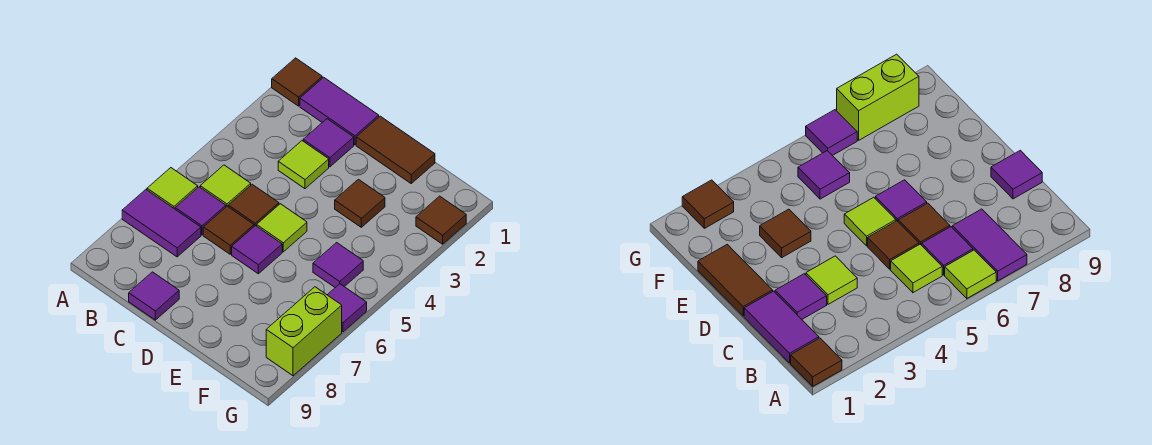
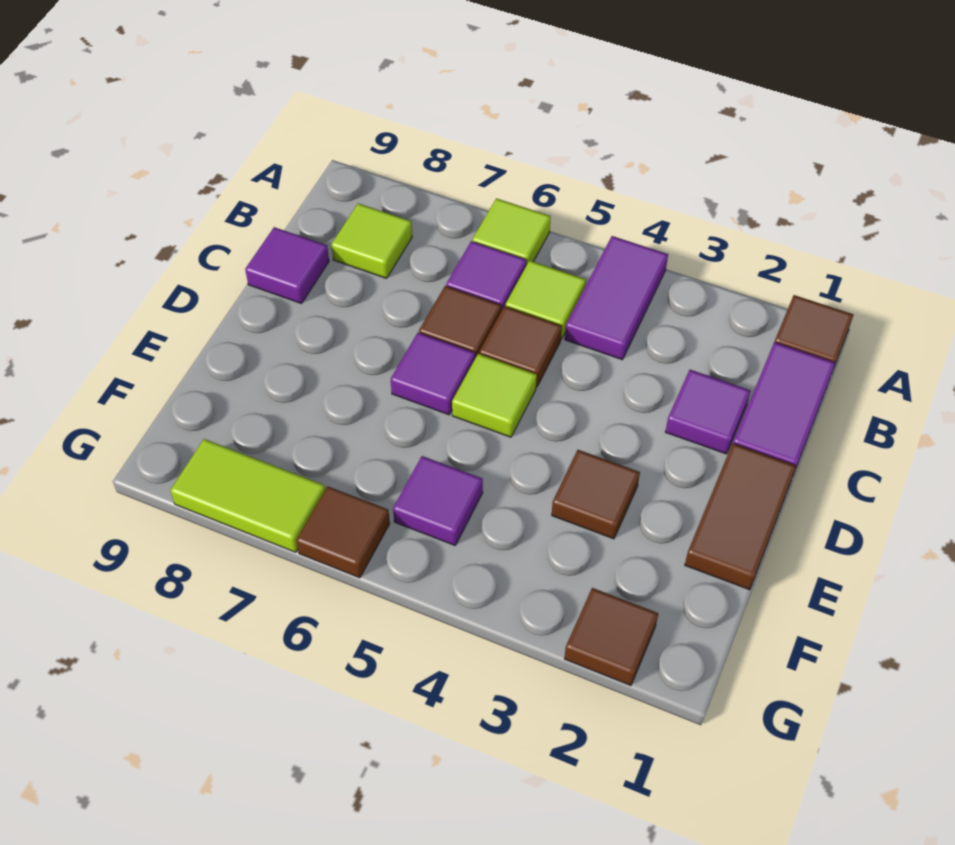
purple tile A7:B7 level 1 -> purple tile A4:B4 level 1
lime tile C3 level 1 -> lime tile B8 level 1
purple tile G6 level 1 -> brown tile G6 level 1
lime brick G7:G8 level 1 -> lime tile G7:G8 level 1

